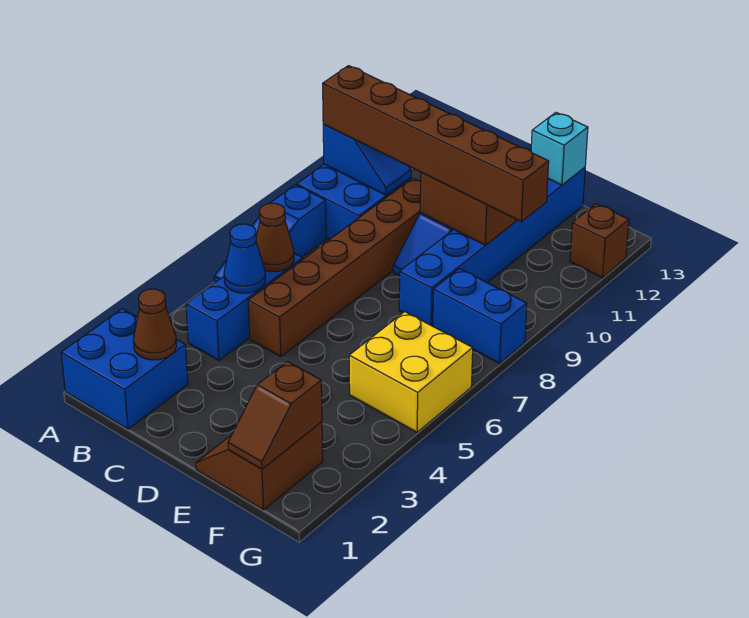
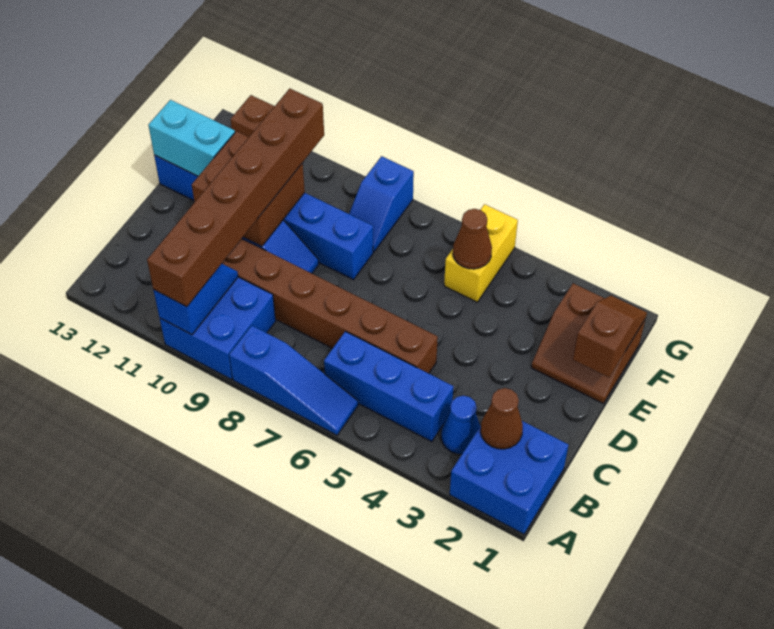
blue cone B5 level 2 -> blue cone B3 level 1
brown cone B6 level 2 -> brown cone F5 level 2
cyan brick E13 level 2 -> cyan brick E12:E13 level 2
brown slope F1:F2 level 2 top 2 -> brown slope E1:F1 level 2 top E
yellow brick F5:G6 level 1 -> yellow brick F5:G5 level 1
blue brick F8:G8 level 1 -> blue slope F8:G8 level 1 top G

